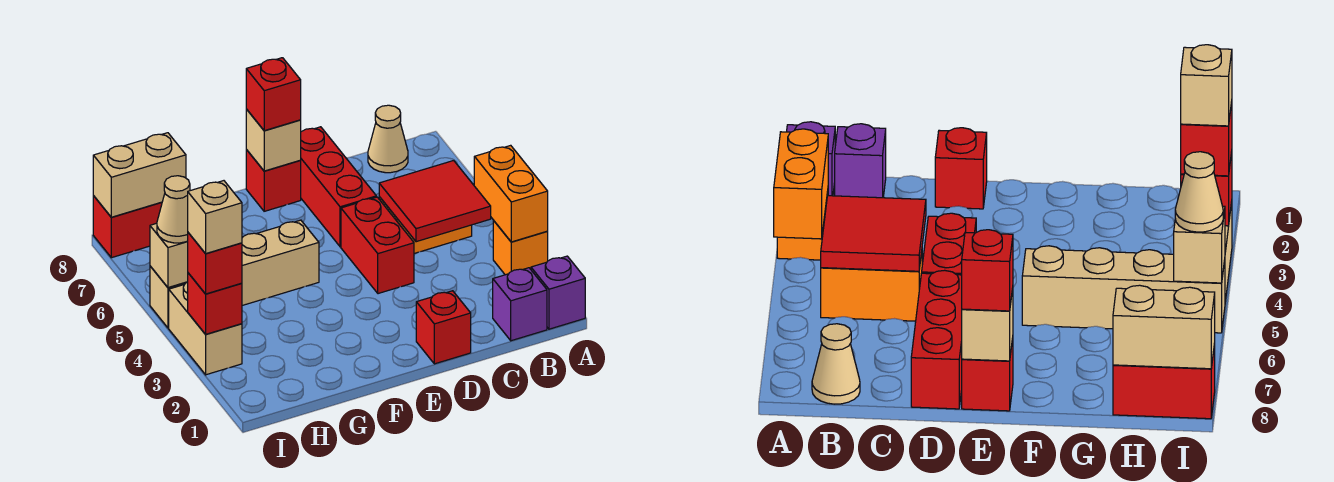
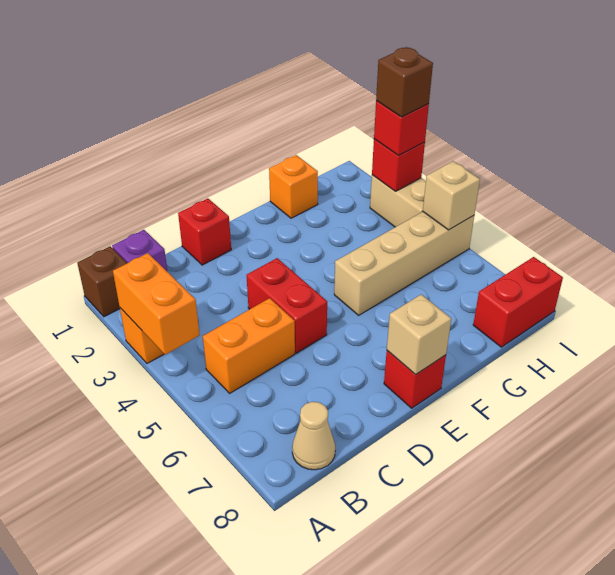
purple brick A1 level 1 -> brown brick A1 level 1
red tile B4:C5 level 2 -> none
red brick D6:D8 level 1 -> none
red brick E8 level 3 -> none
none -> orange brick G1 level 1
tan brick H8:I8 level 2 -> none
tan brick I3 level 4 -> brown brick I3 level 4
tan cone I5 level 3 -> none

